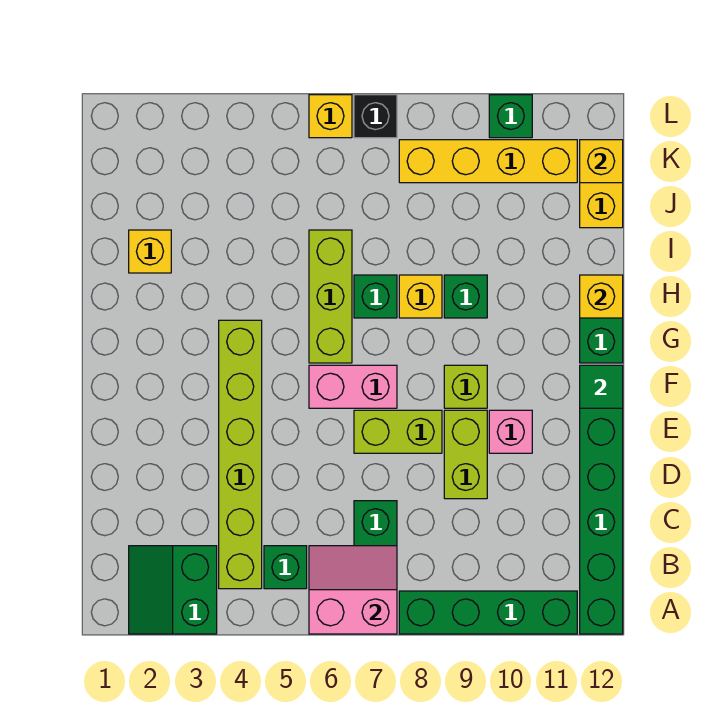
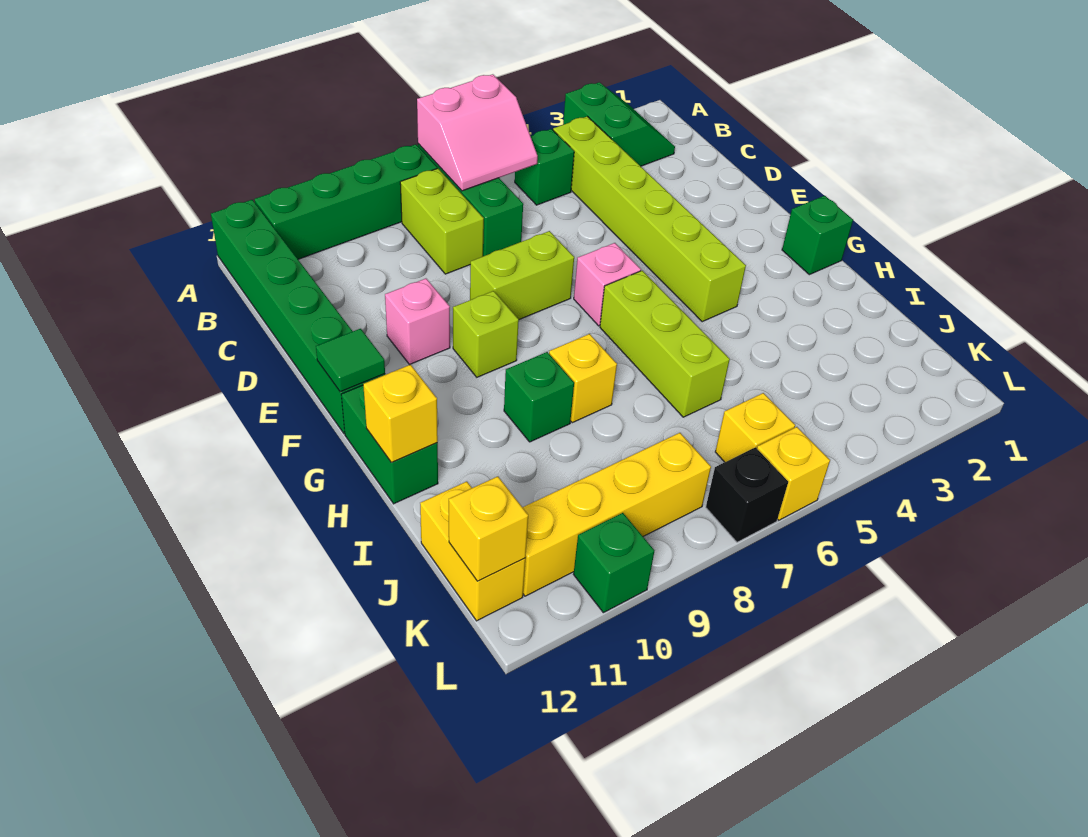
lime brick D9:E9 level 1 -> lime brick B8:C8 level 1
pink brick F6:F7 level 1 -> pink brick F6 level 1
green brick H7 level 1 -> green brick G1 level 1
yellow brick I2 level 1 -> yellow brick K6 level 1

